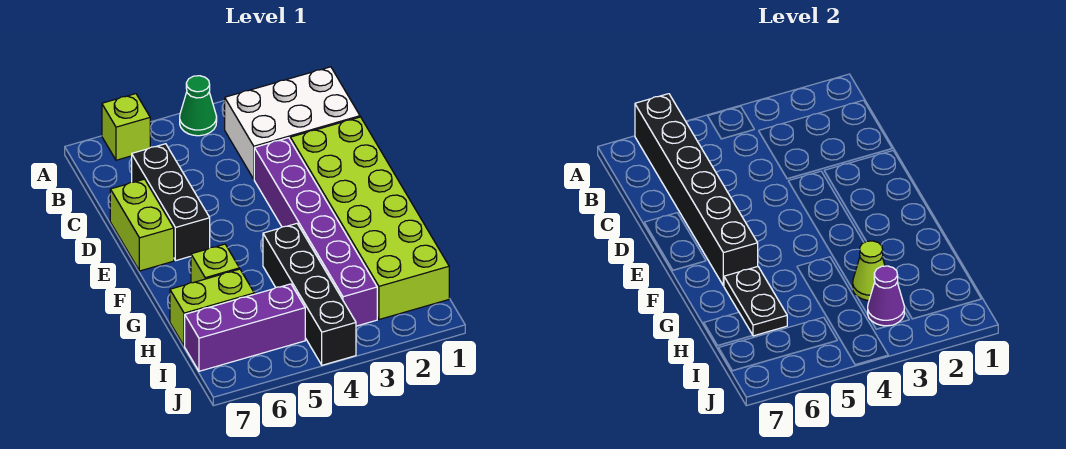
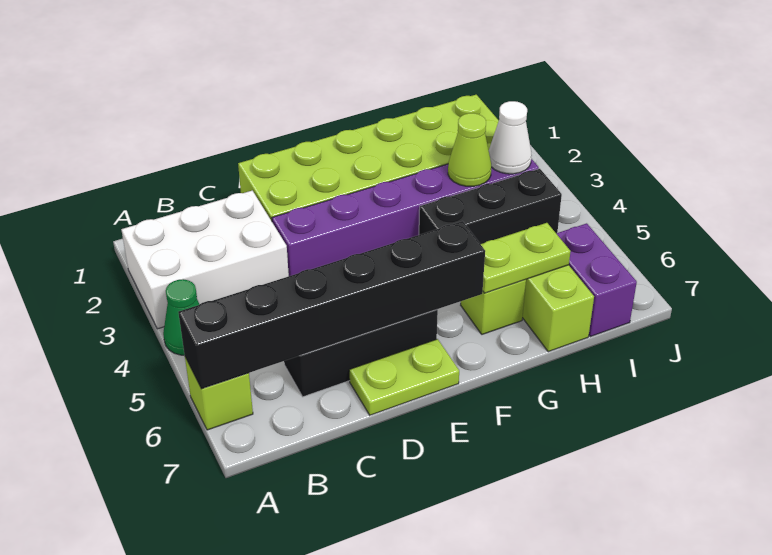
white brick B1:C3 level 1 -> white brick A2:C3 level 1
lime brick D7:E7 level 1 -> lime plate D7:E7 level 1
black brick G4:J4 level 1 -> black brick G4:I4 level 1
black plate G6:H6 level 2 -> lime plate G6:H6 level 2
purple cone I3 level 2 -> white cone I3 level 2
purple brick I5:I7 level 1 -> purple brick I6:I7 level 1

